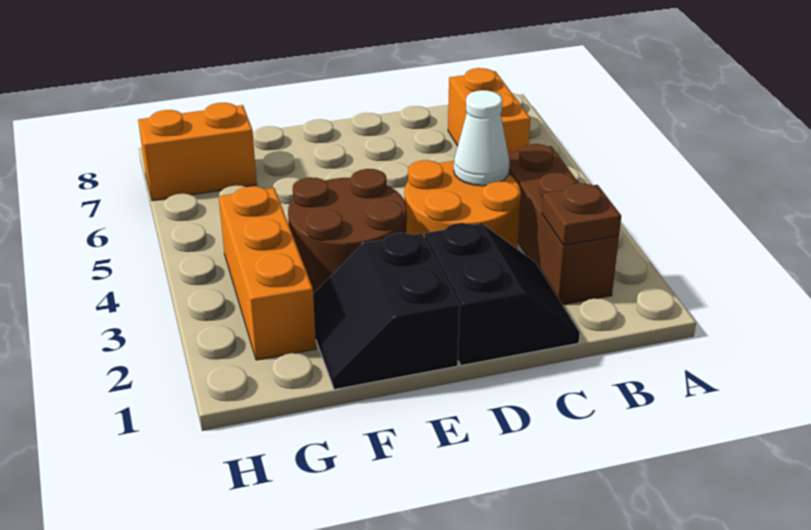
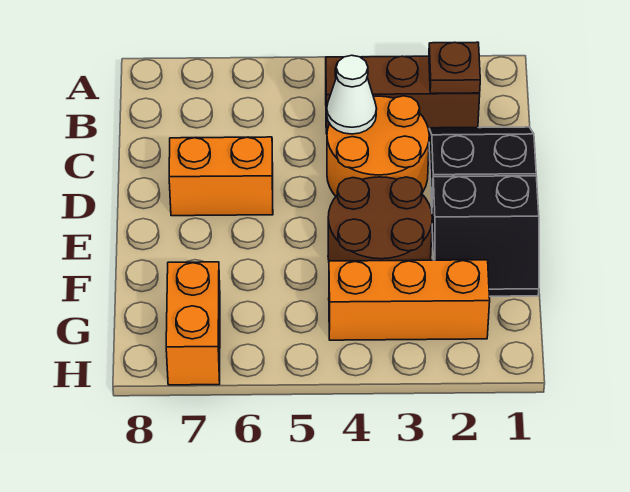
orange brick B6:B7 level 1 -> orange brick D6:D7 level 1

